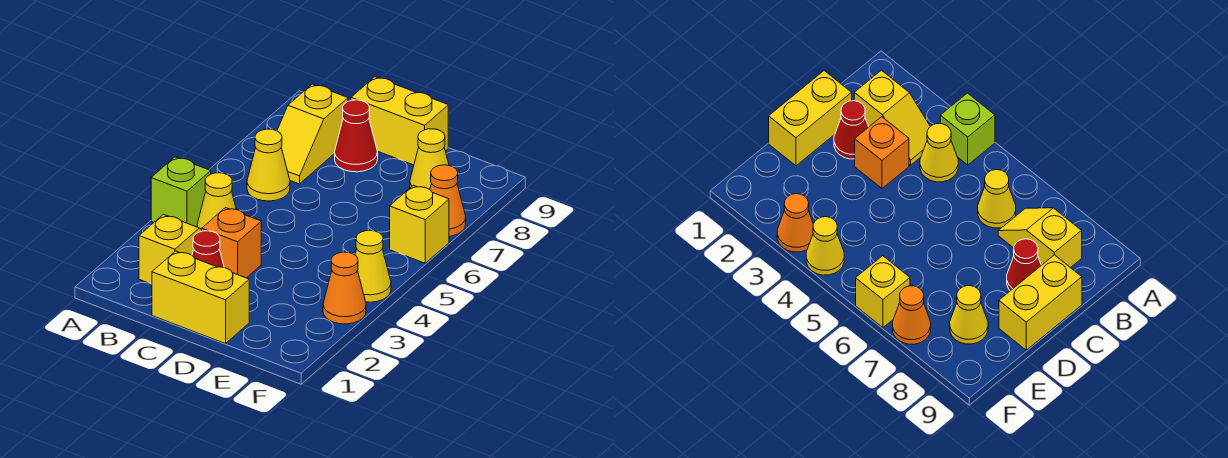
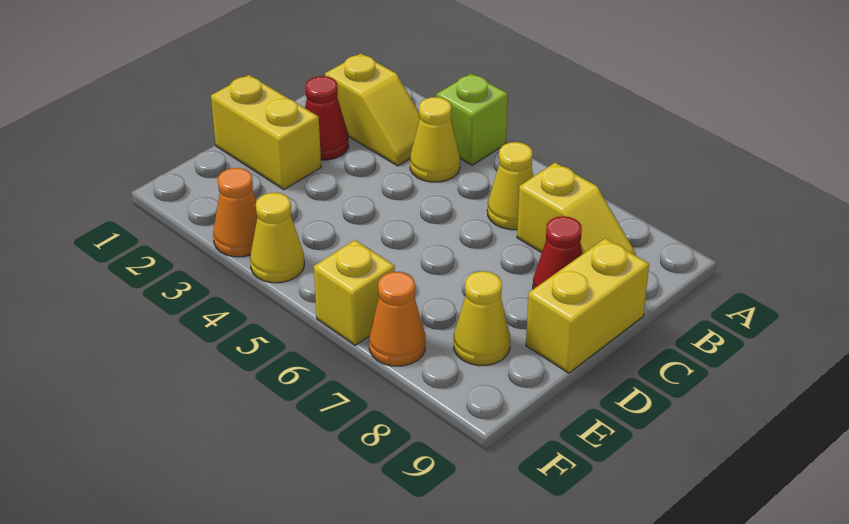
yellow slope B7:B8 level 1 top 8 -> yellow slope B7:B8 level 1 top 7
yellow brick C1:D1 level 1 -> yellow brick D1:D2 level 1
orange brick C3 level 1 -> none

